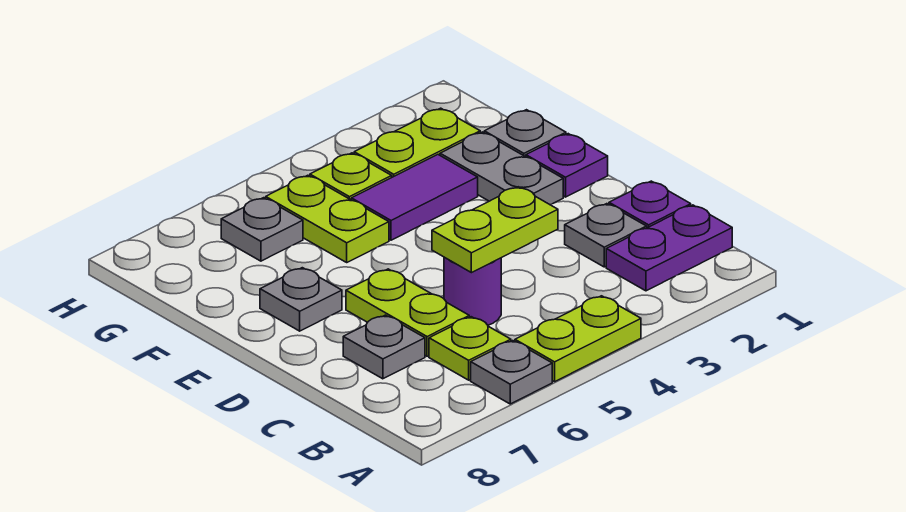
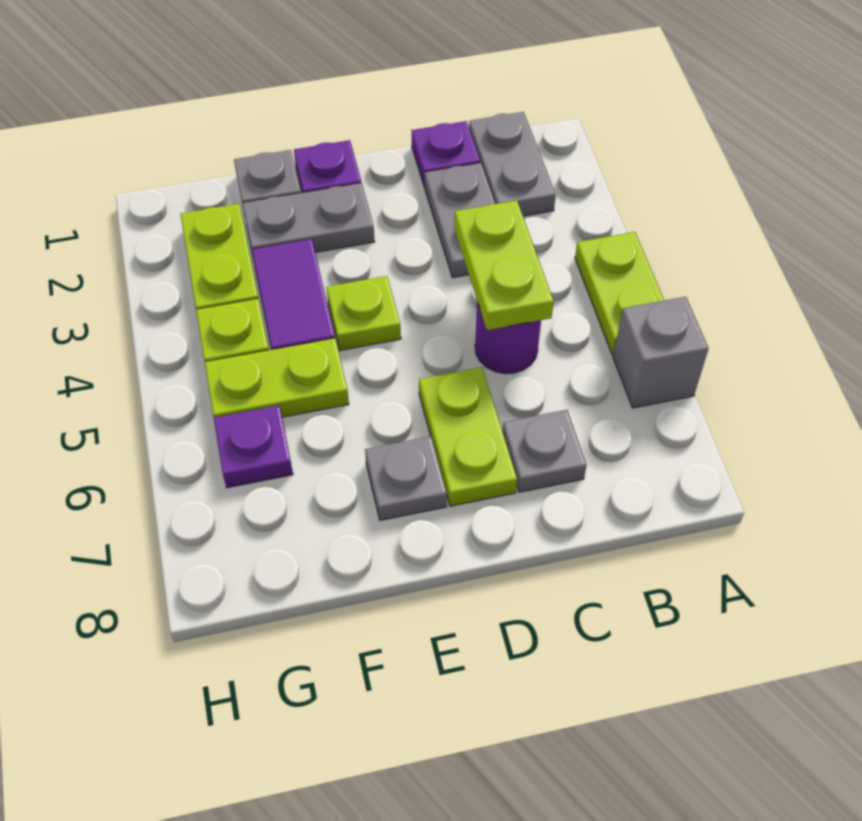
grey plate A6 level 1 -> grey brick A6 level 1
purple plate B1:B2 level 1 -> grey plate B1:B2 level 1
lime plate B6 level 1 -> lime plate E4 level 1
grey plate C2 level 1 -> grey plate C2:C3 level 1
lime plate C6:D6 level 1 -> lime plate D6:D7 level 1
grey plate G6 level 1 -> purple plate G6 level 1

